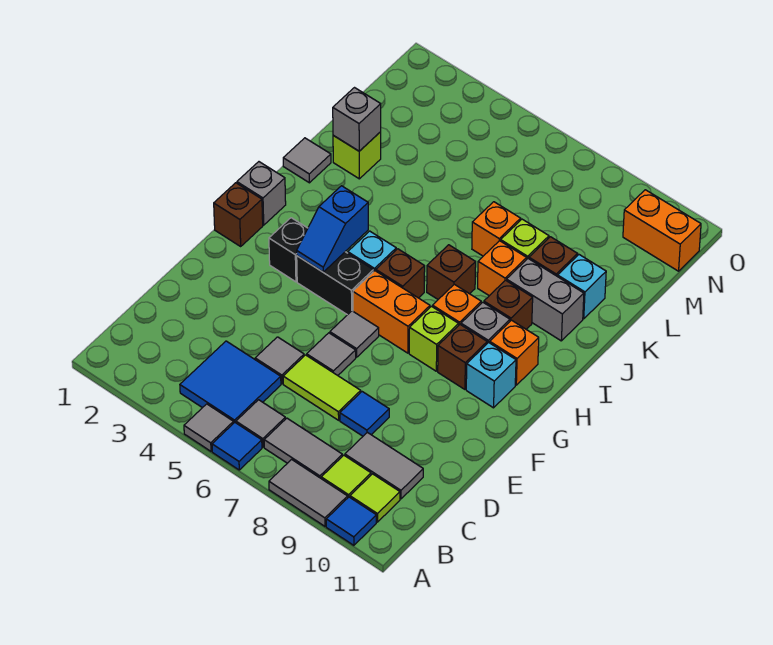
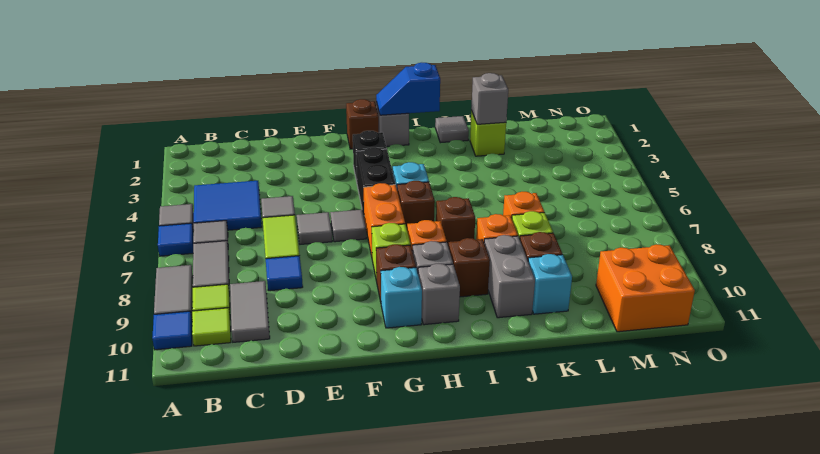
blue slope G4:H4 level 2 top H -> blue slope H1:I1 level 2 top I
orange brick H10 level 1 -> grey brick H10 level 1
orange brick N10:N11 level 1 -> orange brick M10:N11 level 1

